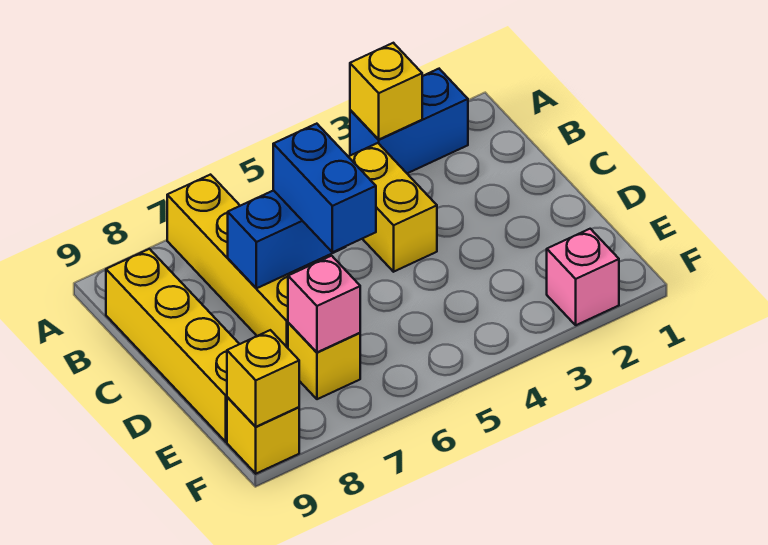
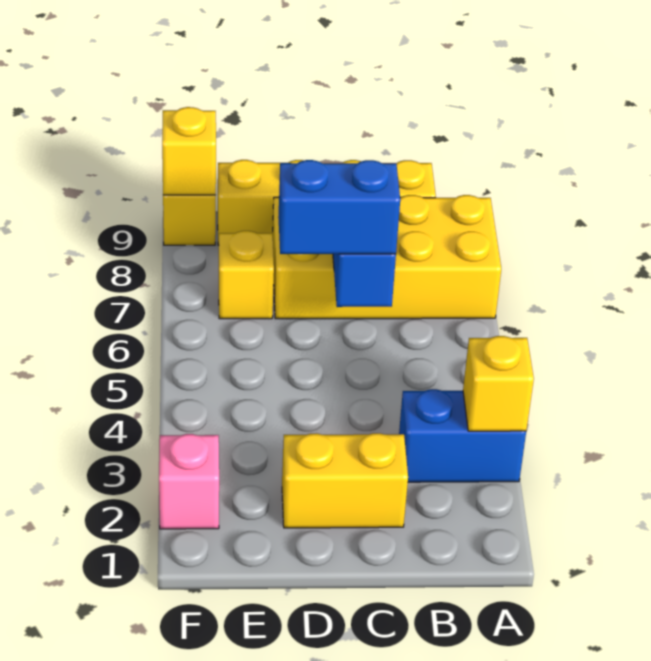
blue brick A2:A3 level 1 -> blue brick A3:B3 level 1
yellow brick A7:D7 level 1 -> yellow brick A7:D8 level 1
yellow brick B4:C4 level 1 -> yellow brick C2:D2 level 1
pink brick E7 level 2 -> none

